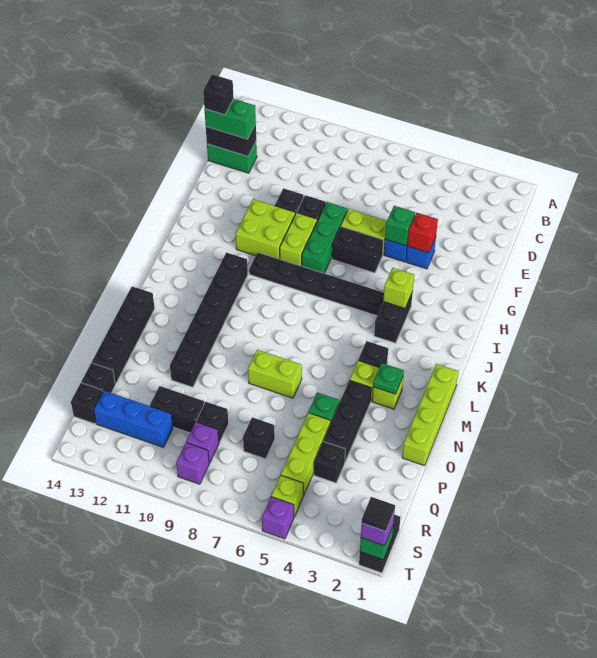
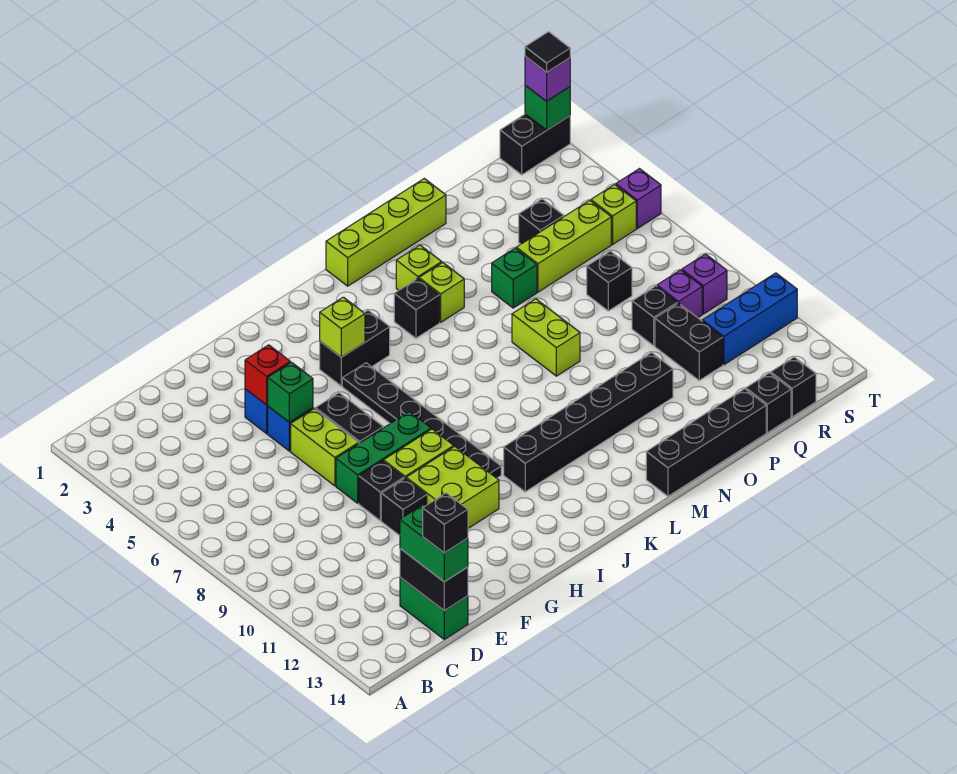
green plate M3 level 2 -> none
black brick N4:P4 level 1 -> none
blue brick R11:R13 level 1 -> blue brick R11:T11 level 1

